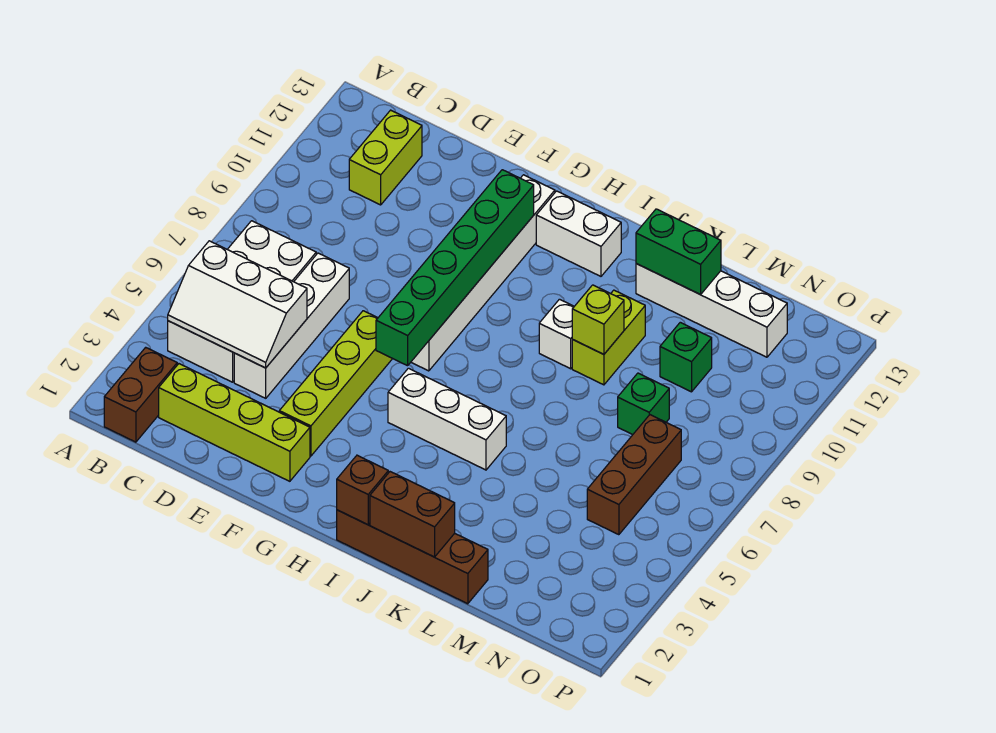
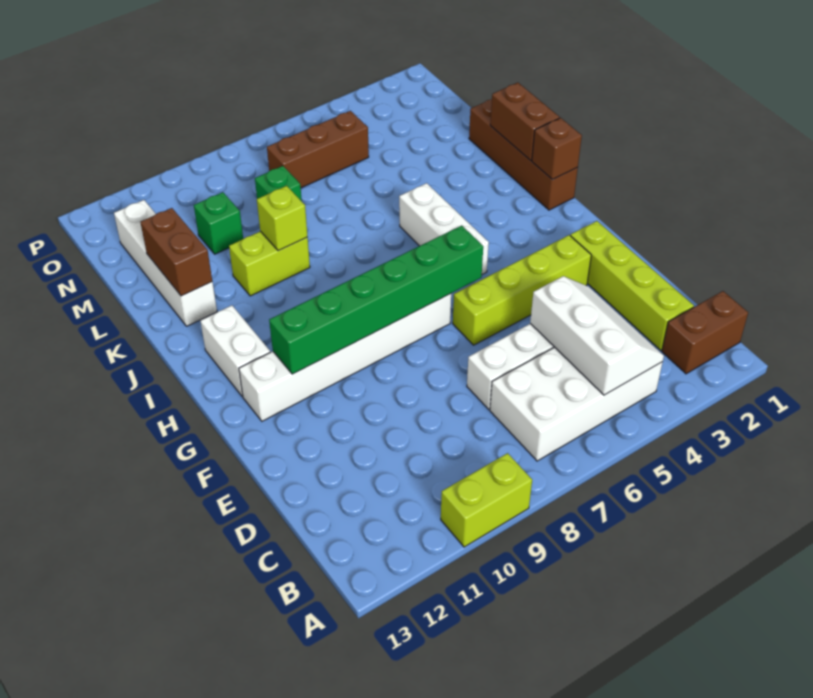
lime brick C11:C12 level 1 -> lime brick A9:A10 level 1
white brick J9 level 1 -> none
green brick K12:L12 level 2 -> brown brick K12:L12 level 2

